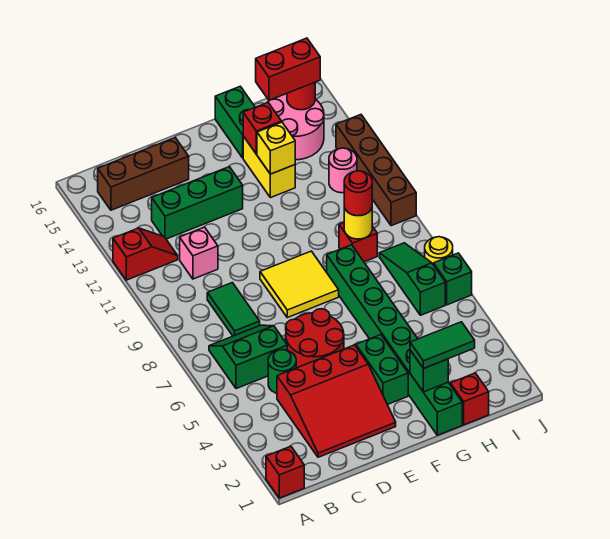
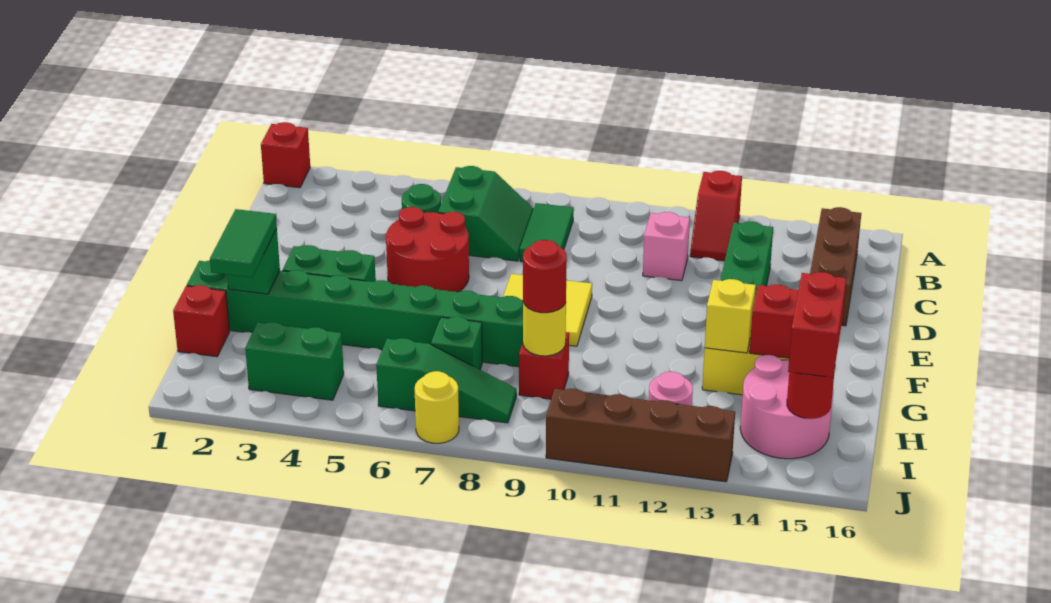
red slope C2:E4 level 1 top 4 -> none
green tile C8:C9 level 1 -> green tile B8:C8 level 1
green brick G15:G16 level 1 -> green brick I3:I4 level 1
green brick J6 level 1 -> green brick H7 level 1

